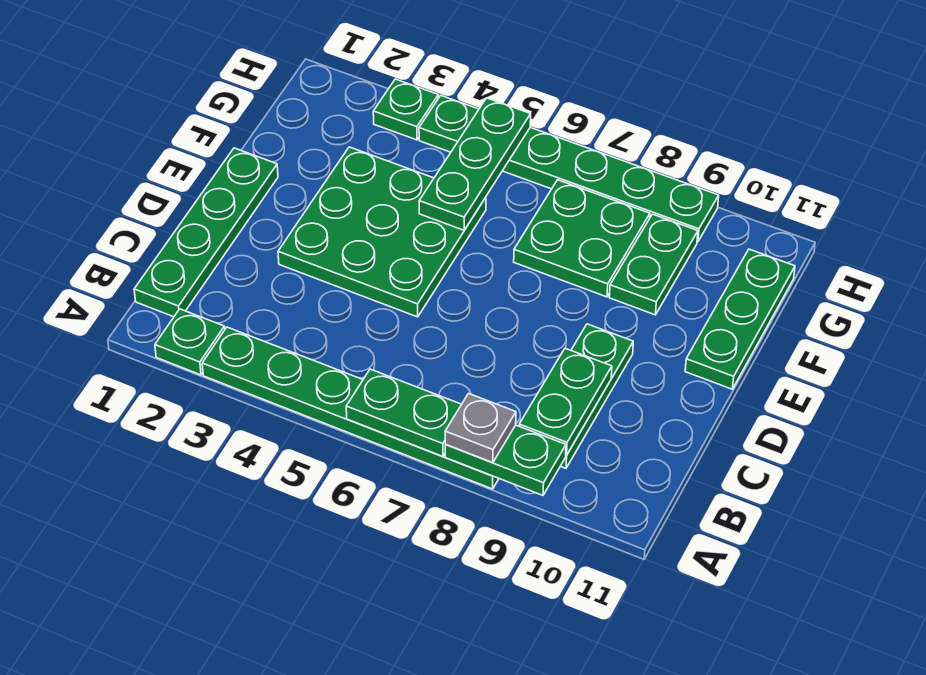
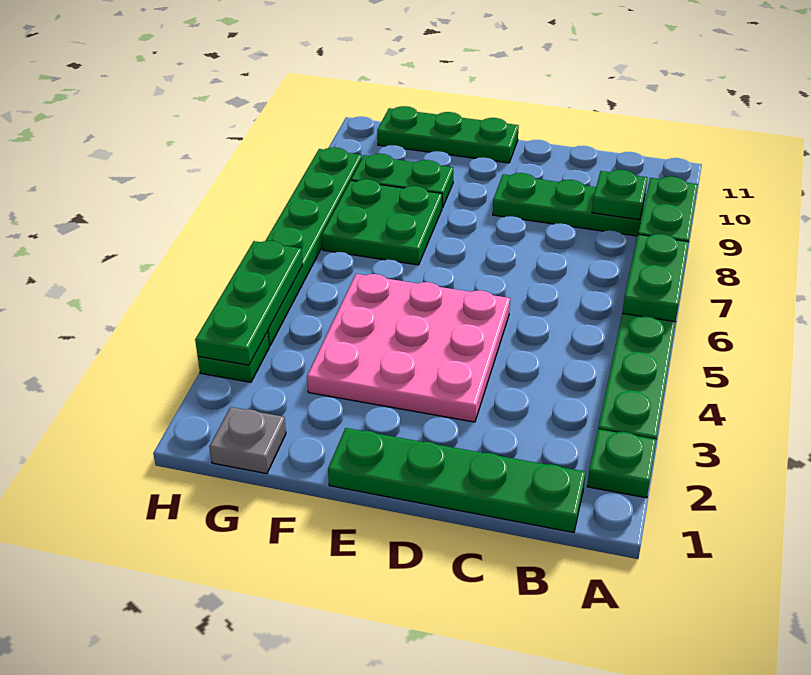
grey plate A8 level 3 -> grey plate G1 level 1
green plate B9:C9 level 2 -> green plate B9 level 2
green plate D3:F5 level 1 -> pink plate D3:F5 level 1
green plate F5:H5 level 2 -> green plate H3:H5 level 2

